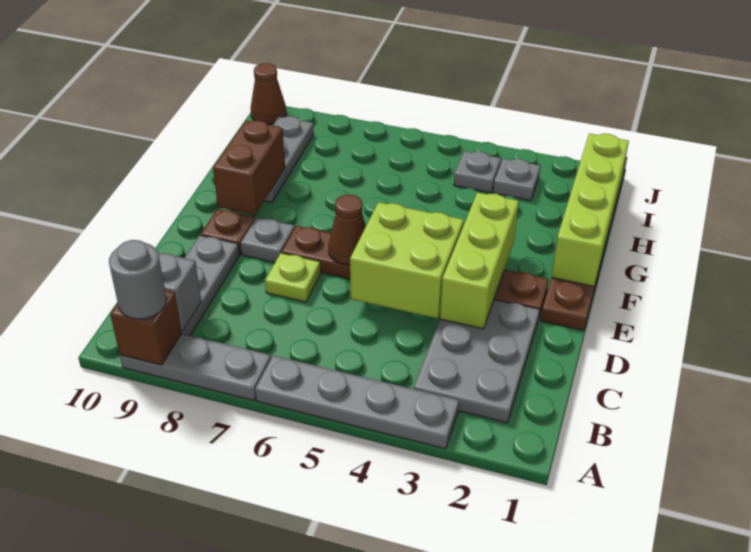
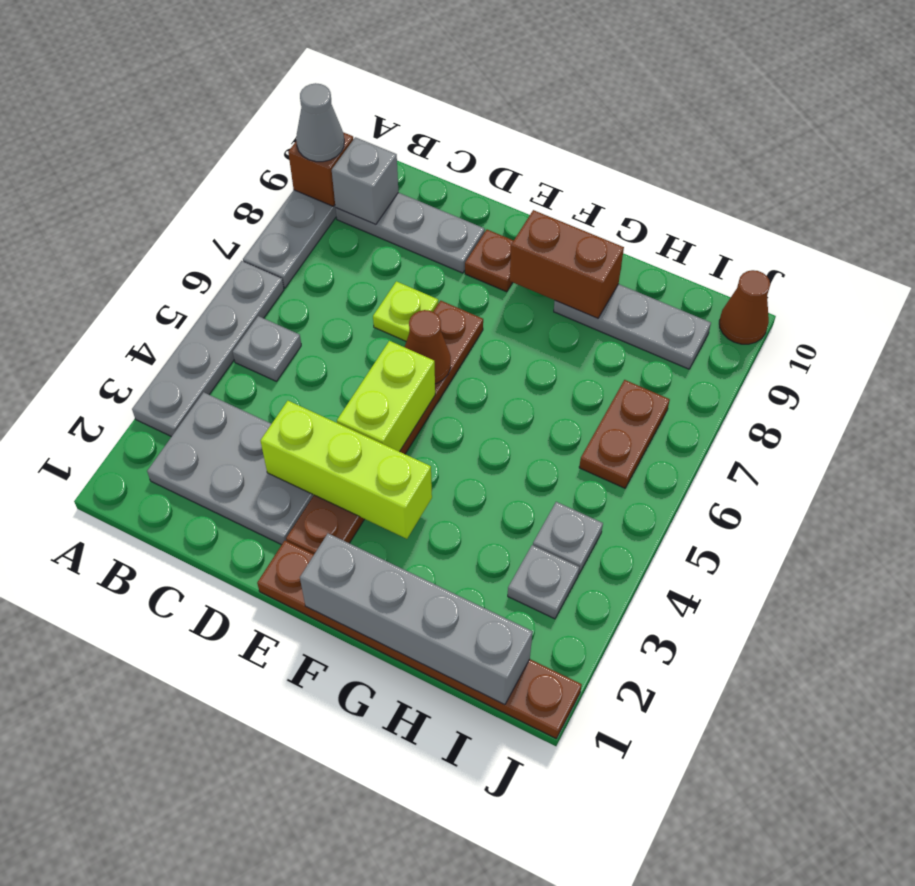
grey round brick A9 level 3 -> grey cone A9 level 3
lime brick D4:E5 level 2 -> lime brick E4:E5 level 2
grey plate E8 level 1 -> grey plate B5 level 1
lime brick F1:I1 level 2 -> grey brick F1:I1 level 2
none -> brown plate I6:I7 level 1

